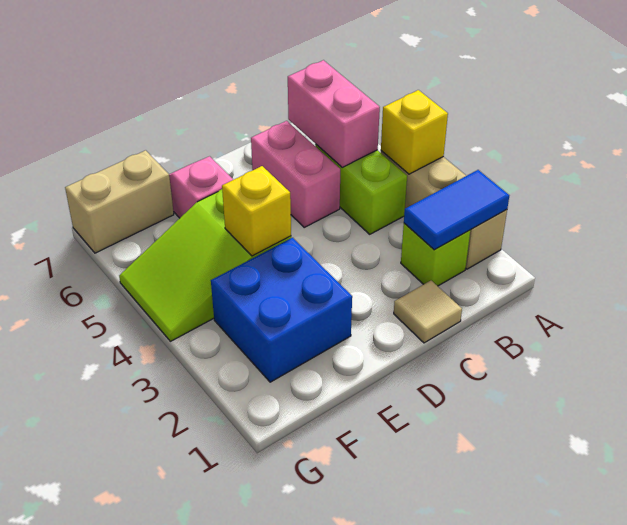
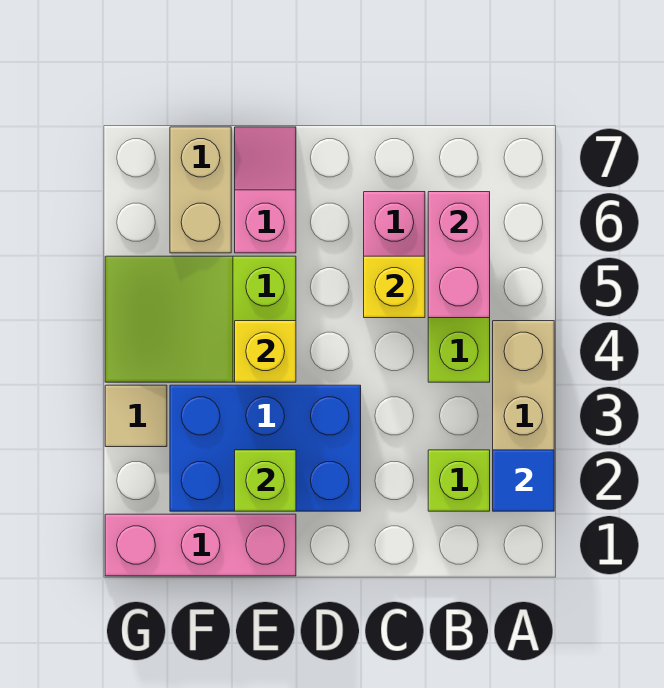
blue tile A2:B2 level 2 -> blue tile A2 level 2
yellow brick A4 level 2 -> yellow brick C5 level 2
tan tile C1 level 1 -> tan tile G3 level 1
none -> pink brick E1:G1 level 1
blue brick E2:F3 level 1 -> blue brick D2:F3 level 1
none -> lime brick E2 level 2
tan brick F7:G7 level 1 -> tan brick F6:F7 level 1

